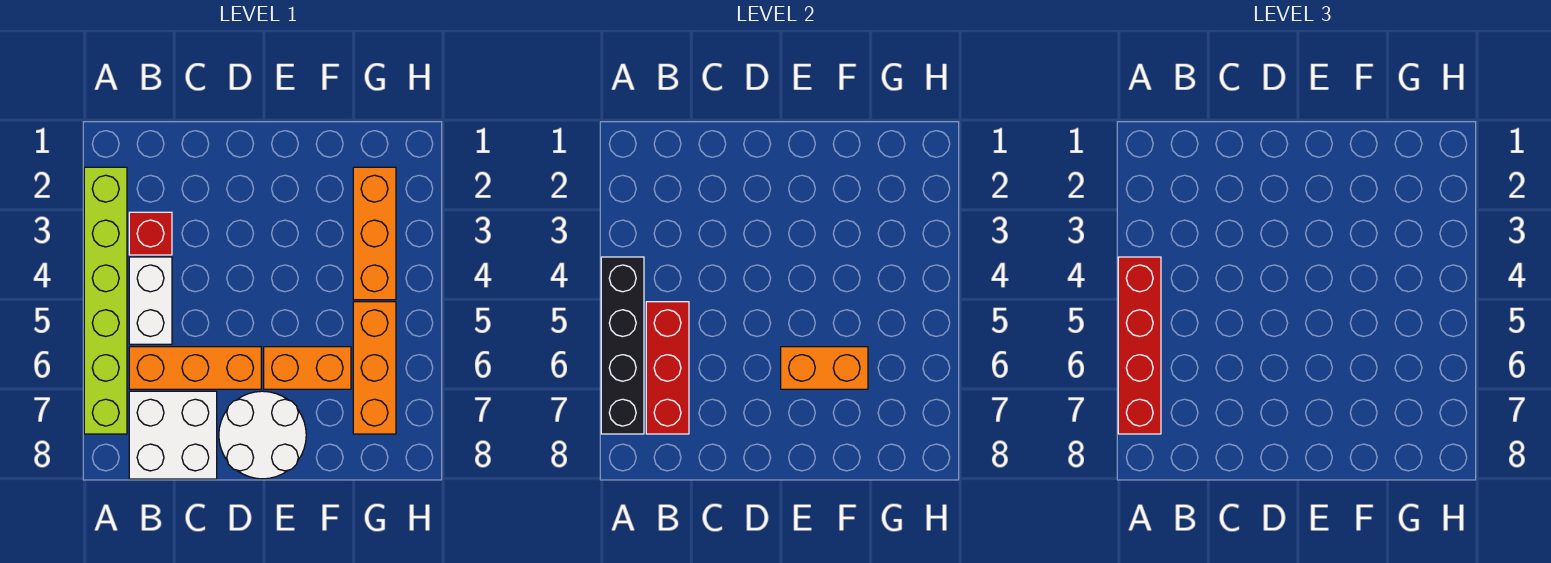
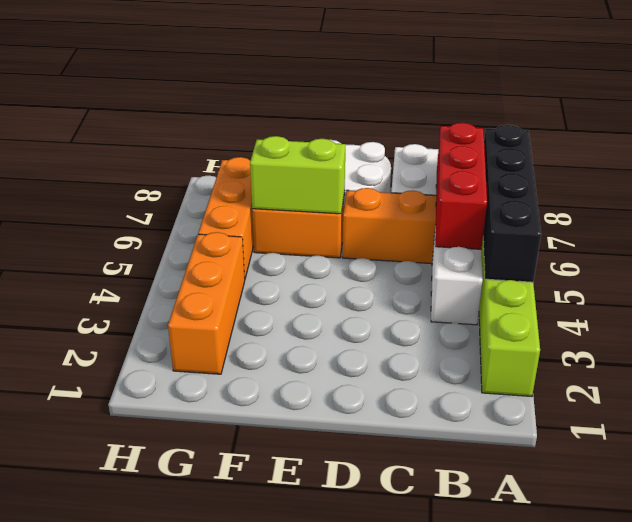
red brick A4:A7 level 3 -> none
red brick B3 level 1 -> none
orange brick E6:F6 level 2 -> lime brick E6:F6 level 2

